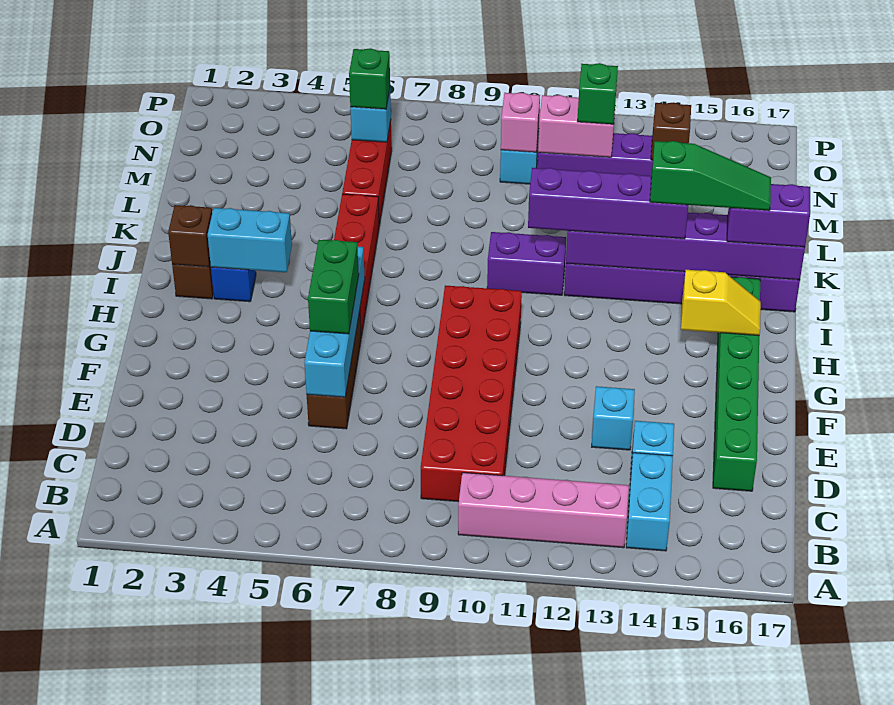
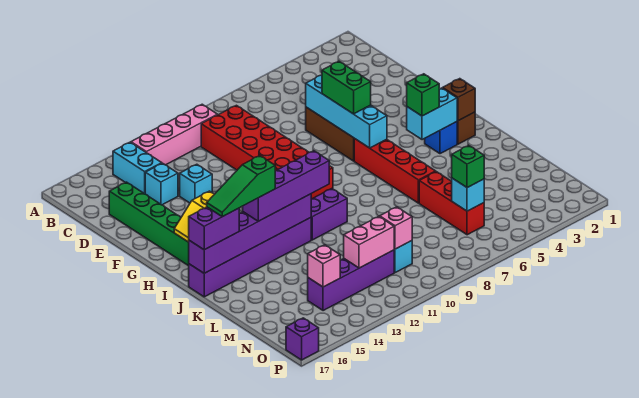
green brick N12 level 3 -> green brick I4 level 3
brown brick N14 level 2 -> pink brick N14 level 2
none -> purple brick P17 level 1

